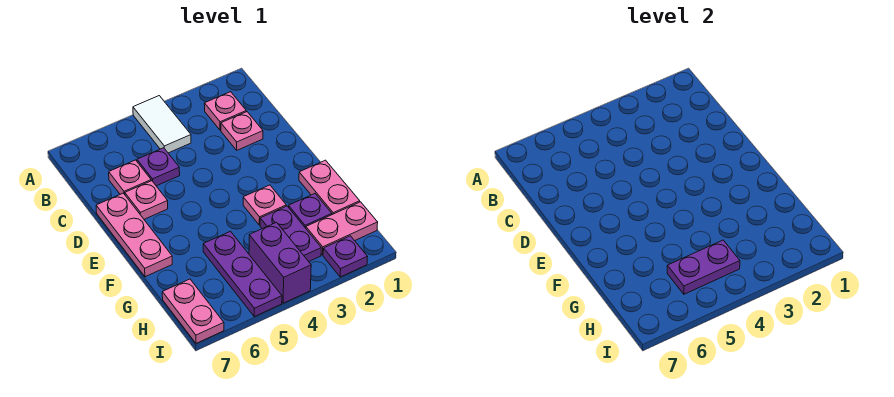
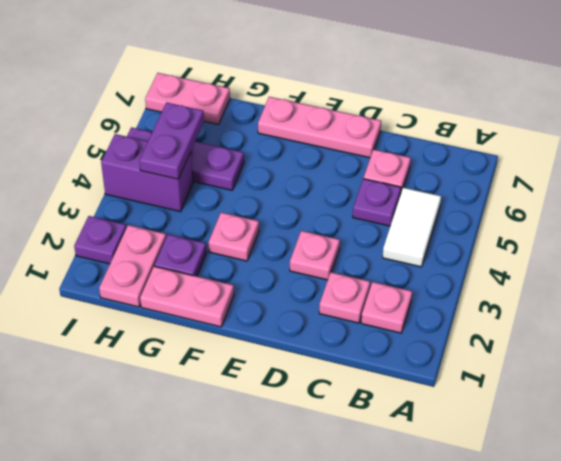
white tile A4:B4 level 1 -> white tile B4:B5 level 1
pink plate D6 level 1 -> pink plate D3 level 1
purple plate G3:H3 level 1 -> none

